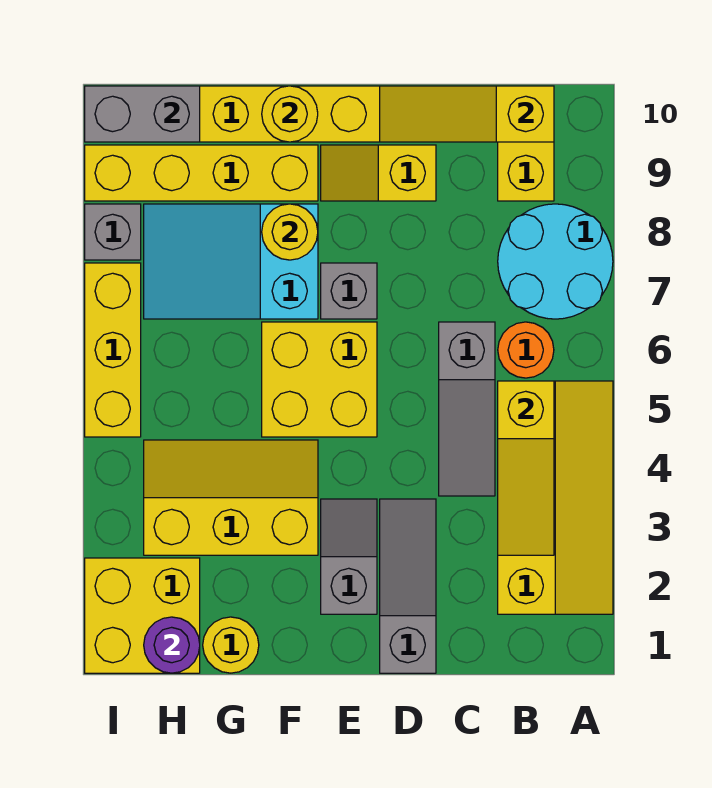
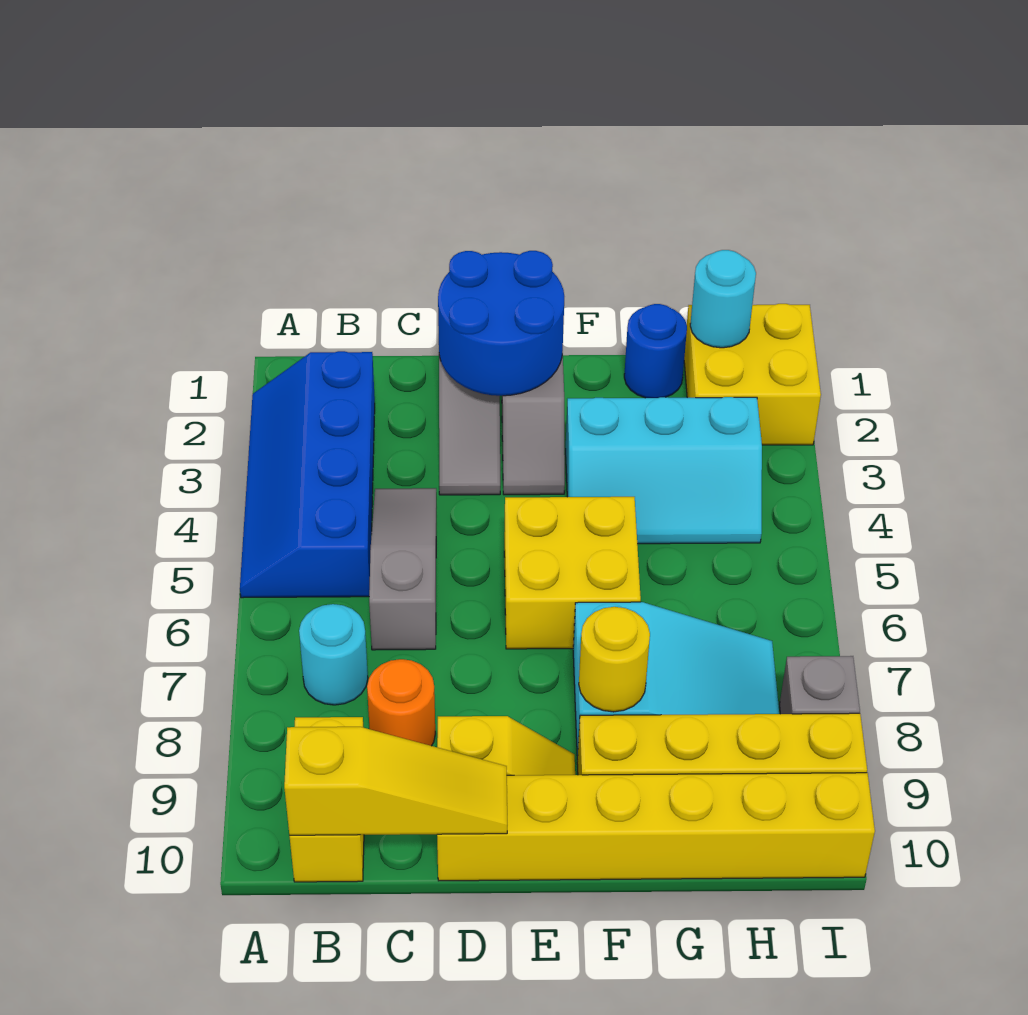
yellow slope A2:B5 level 1 top B -> blue slope A2:B5 level 1 top B
cyan round brick A7:B8 level 1 -> cyan round brick B7 level 1
yellow slope B3:B5 level 2 top 5 -> none
orange round brick B6 level 1 -> orange round brick C8 level 1
none -> blue round brick D1:E2 level 2
grey brick E7 level 1 -> none
yellow slope F3:H4 level 1 top 3 -> cyan slope F3:H4 level 1 top 3
yellow round brick F10 level 2 -> none
yellow round brick G1 level 1 -> blue round brick G1 level 1
purple round brick H1 level 2 -> cyan round brick H1 level 2
grey brick H10:I10 level 2 -> none
yellow brick I5:I7 level 1 -> none

